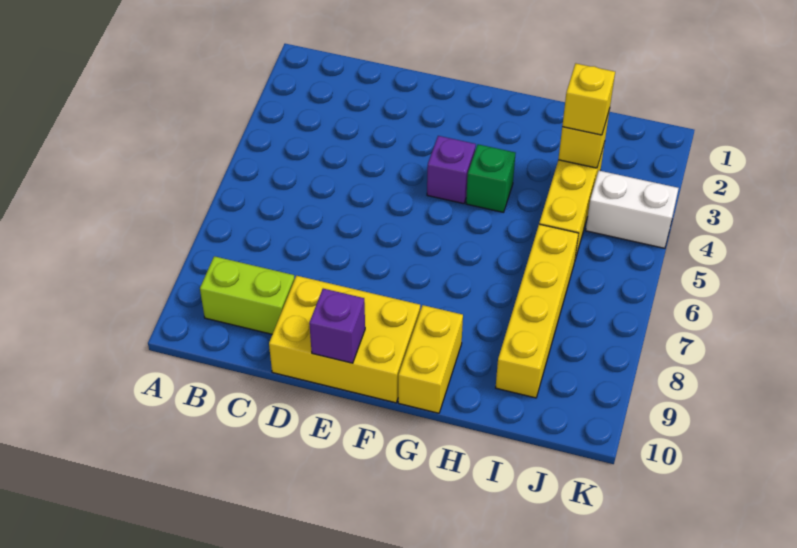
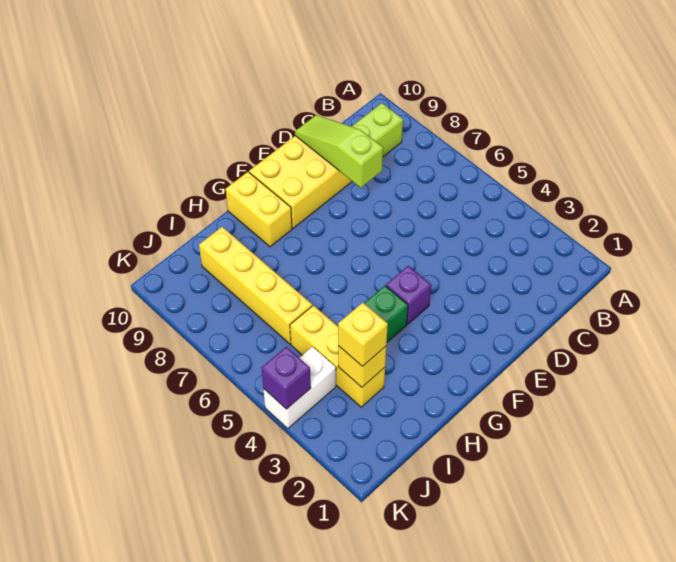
none -> lime slope D8:D10 level 2 top 8
purple brick E10 level 2 -> purple brick K4 level 2

